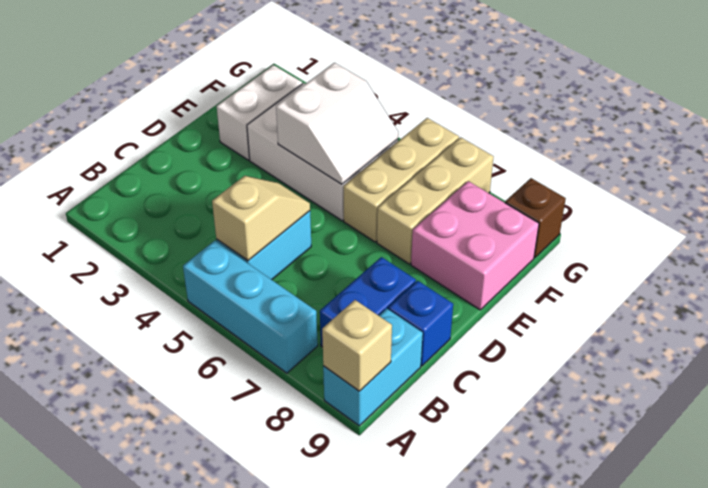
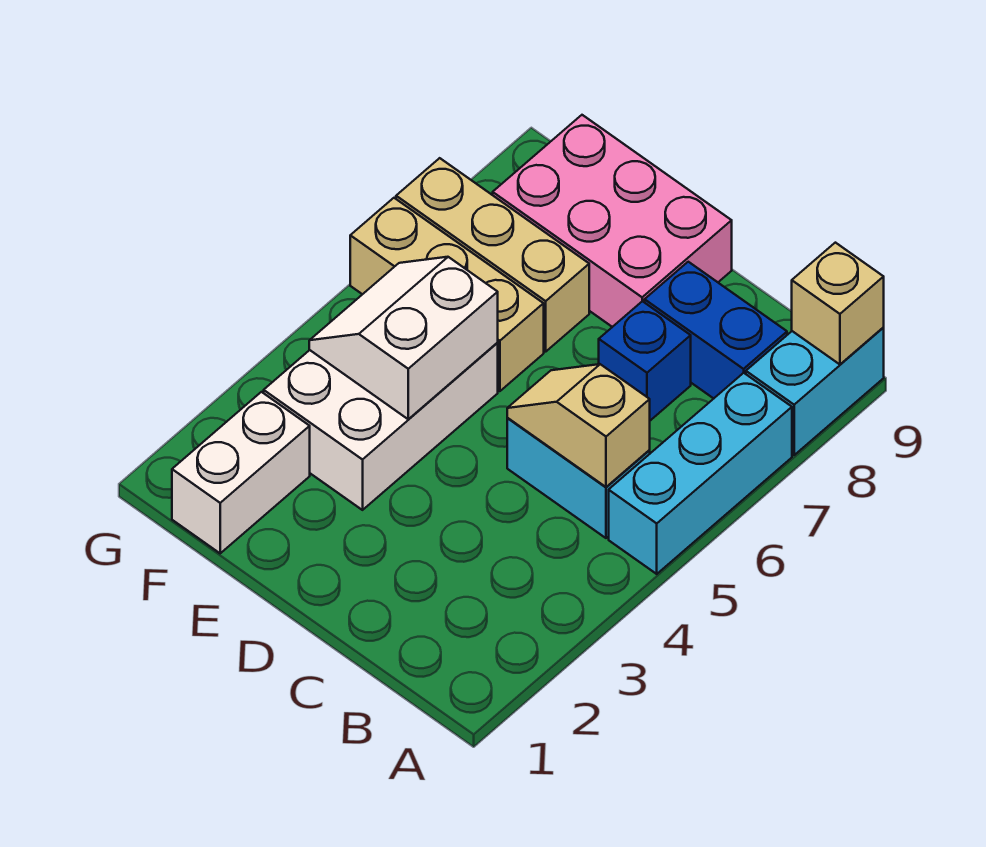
cyan brick A9:B9 level 1 -> cyan brick A8:A9 level 1
blue brick C9 level 1 -> blue brick C7 level 1
white brick E2:F2 level 1 -> white brick F1:F2 level 1
white slope E4:F5 level 2 top 4 -> white slope E4:F5 level 2 top E
pink brick E8:F9 level 1 -> pink brick D8:F9 level 1
brown brick G9 level 1 -> none

